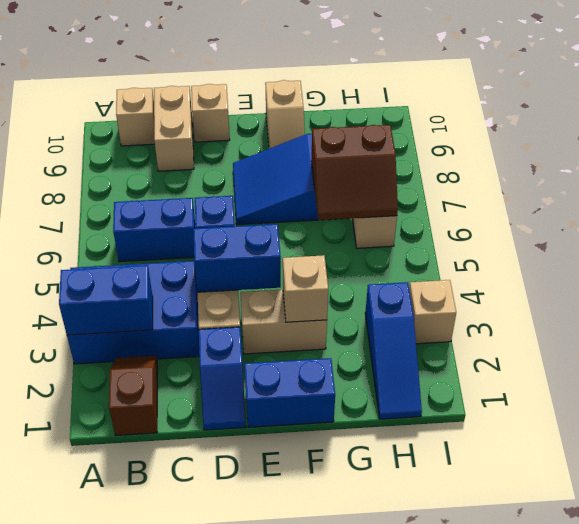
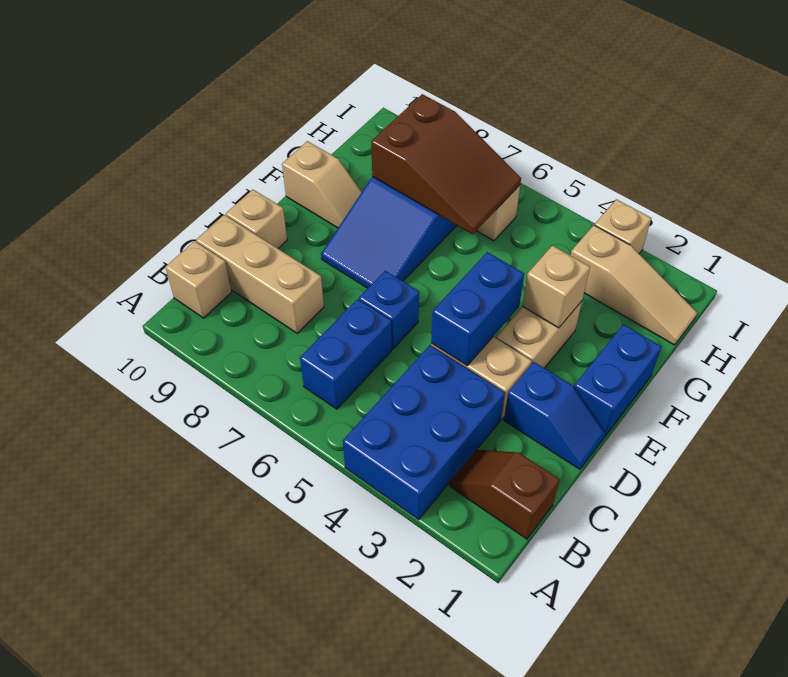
blue brick A3:B3 level 2 -> none
tan brick C9:C10 level 1 -> tan brick C8:C10 level 1
brown slope G6:H7 level 2 top 7 -> brown slope G6:H8 level 2 top 8
blue slope H1:H3 level 1 top 3 -> tan slope H1:H3 level 1 top 3

